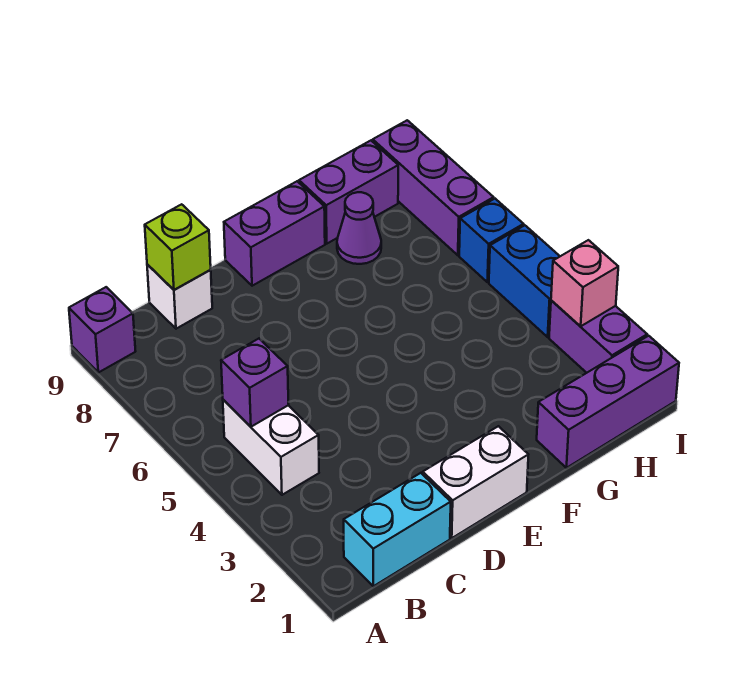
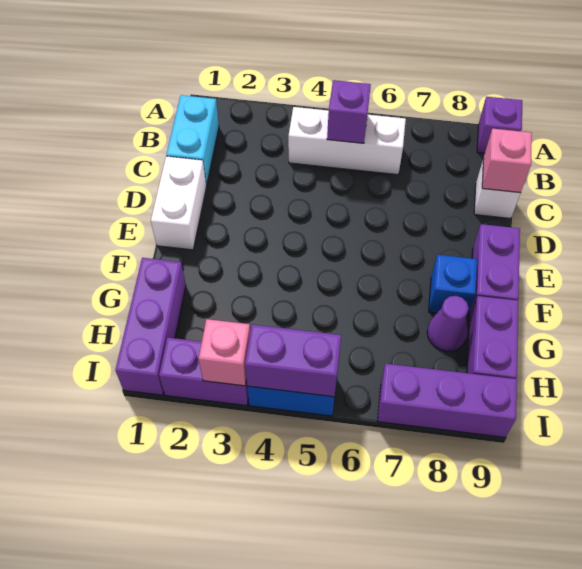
white brick B4:B5 level 1 -> white brick B4:B6 level 1
lime brick C9 level 2 -> pink brick C9 level 2
none -> purple brick I4:I5 level 2
blue brick I6 level 1 -> blue brick F8 level 1

